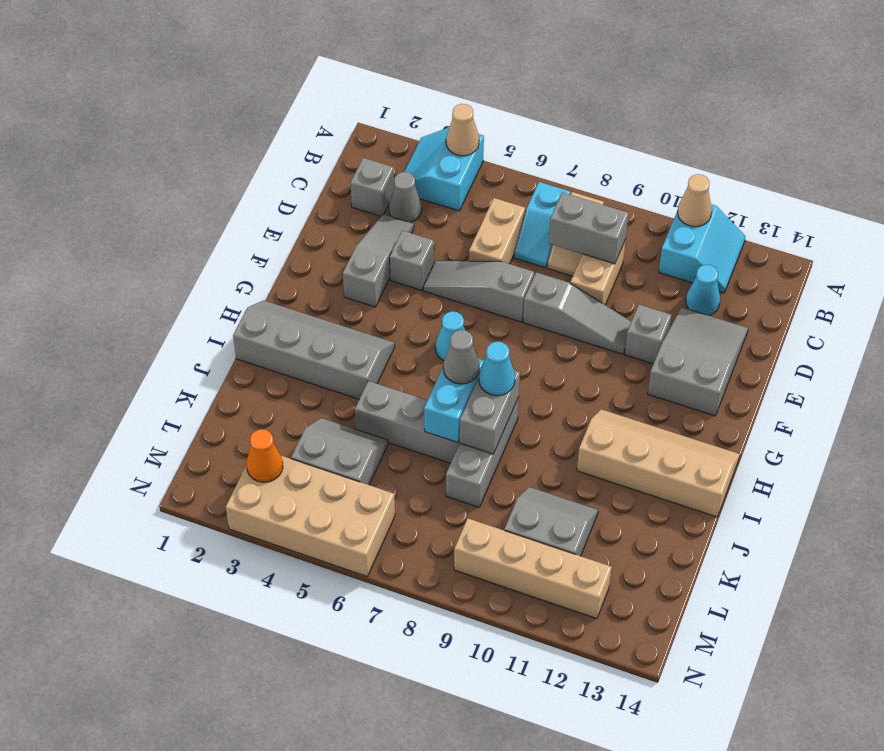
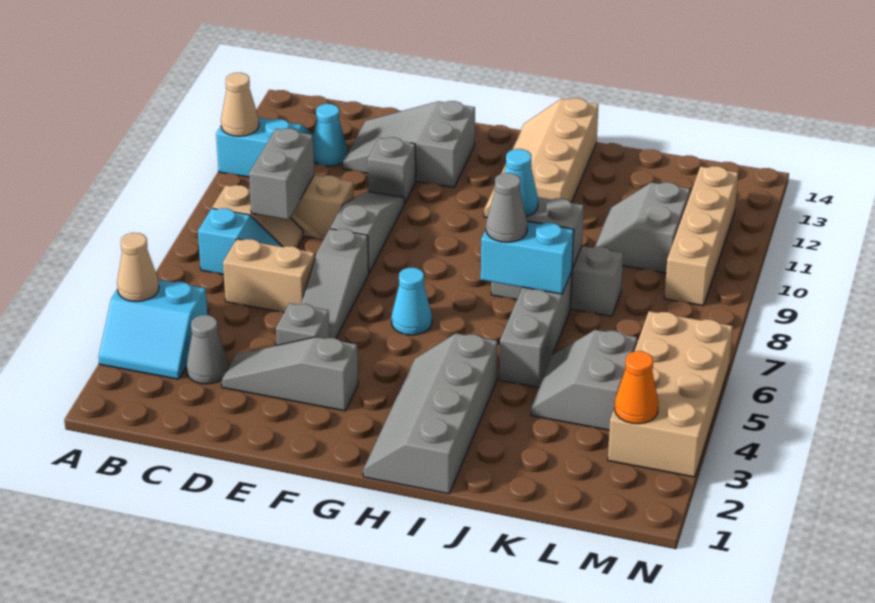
grey brick C2 level 1 -> none

